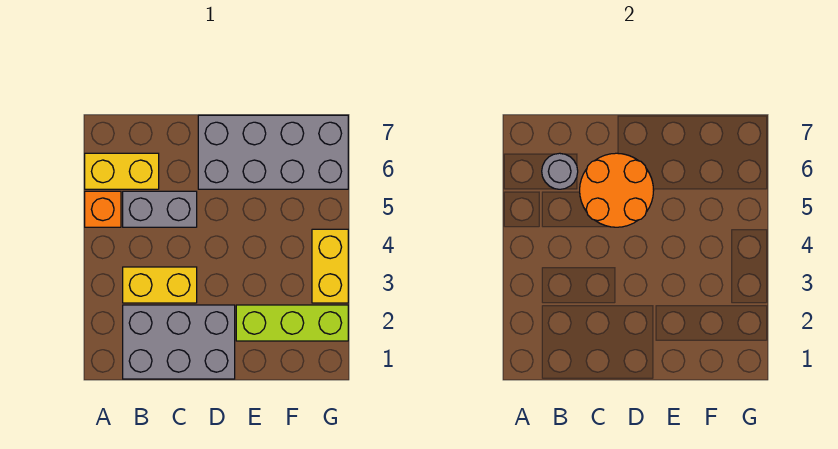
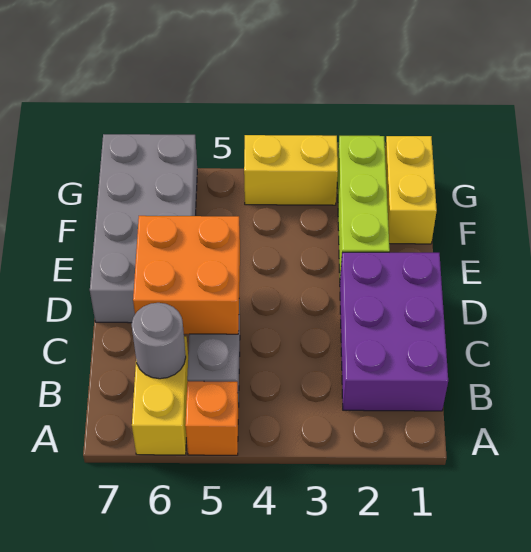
grey brick B1:D2 level 1 -> purple brick B1:D2 level 1
yellow brick B3:C3 level 1 -> yellow brick F1:G1 level 1
orange round brick C5:D6 level 2 -> orange brick C5:D6 level 2

